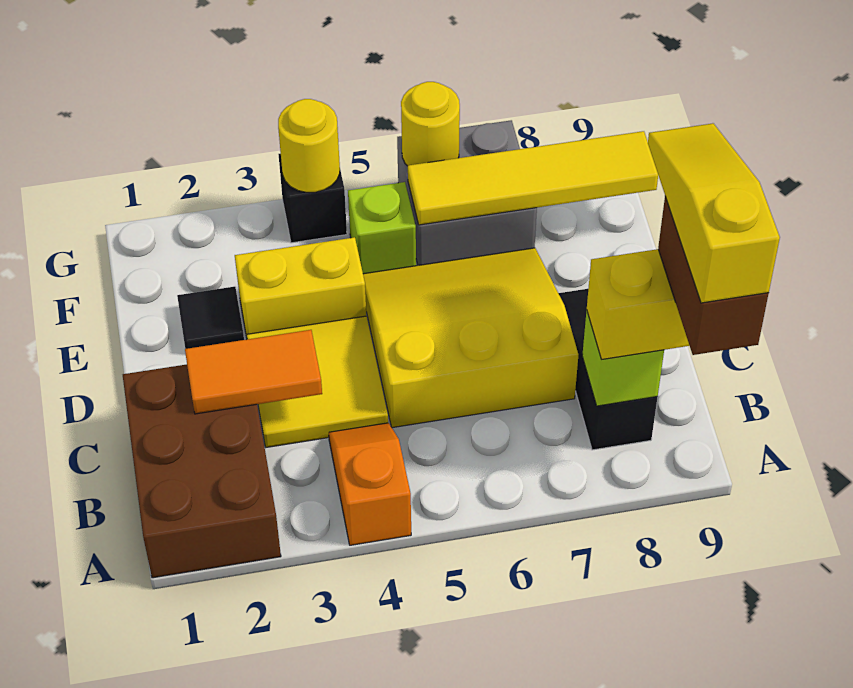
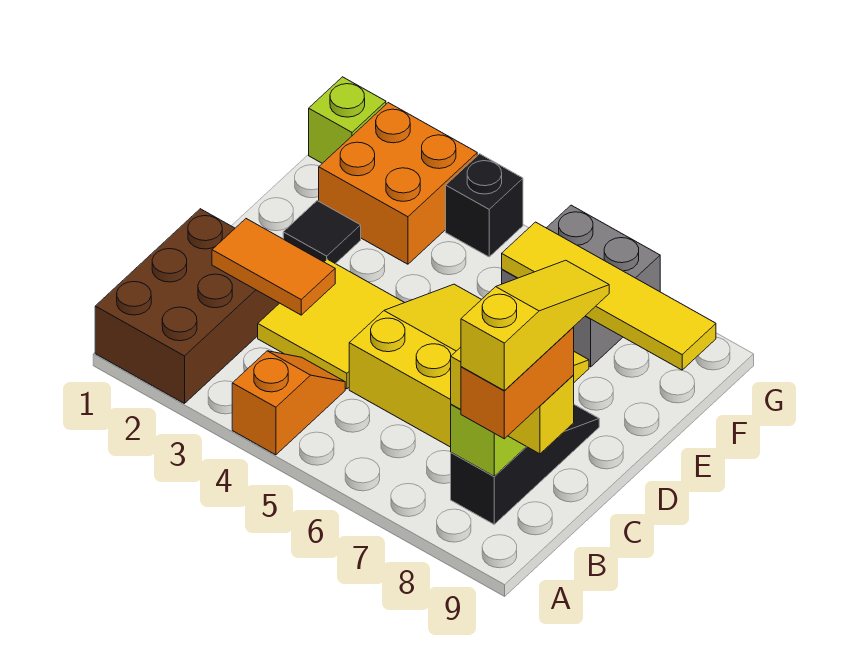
brown brick A9:B9 level 4 -> orange brick A9:B9 level 4
yellow brick E3:E4 level 1 -> none
none -> orange brick F2:G3 level 1
lime brick F5 level 1 -> lime brick G1 level 1
yellow round brick G4 level 2 -> none
yellow round brick G6 level 2 -> none

